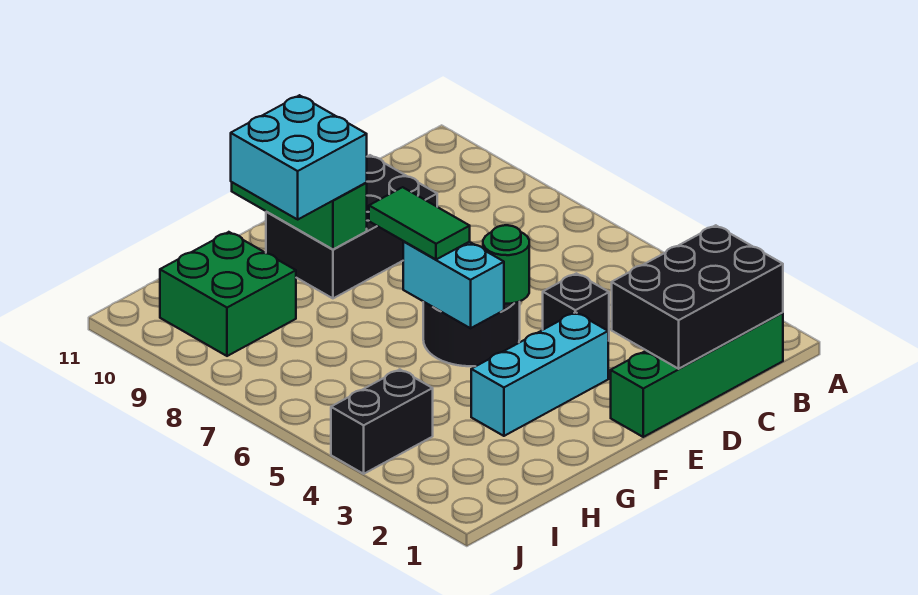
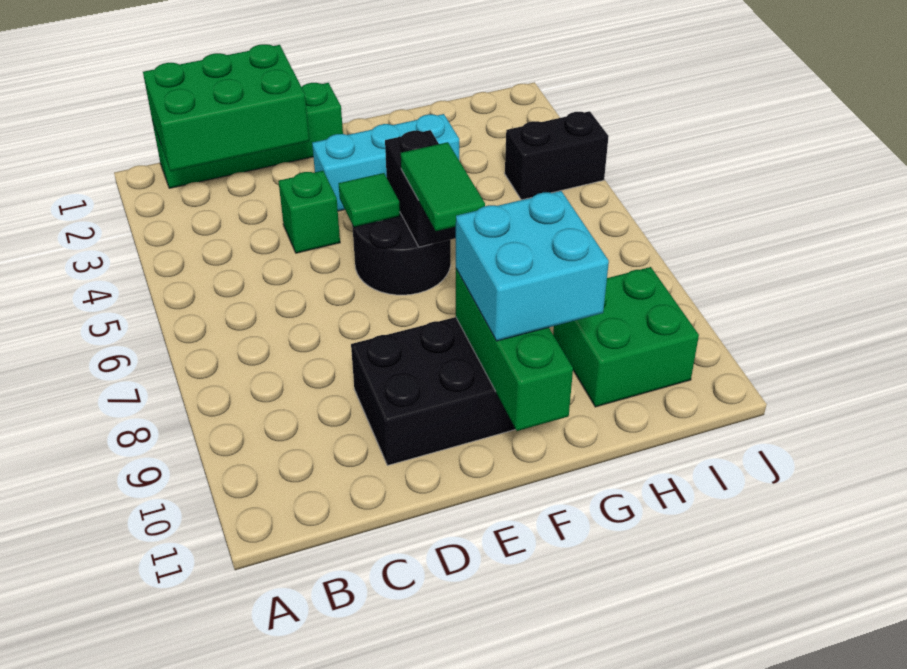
black brick B1:D2 level 2 -> green brick B1:D2 level 2
black brick D4 level 1 -> green brick D4 level 1
green round brick E5 level 2 -> green tile E5 level 2
cyan brick F5:F6 level 2 -> black brick F5:F6 level 2

